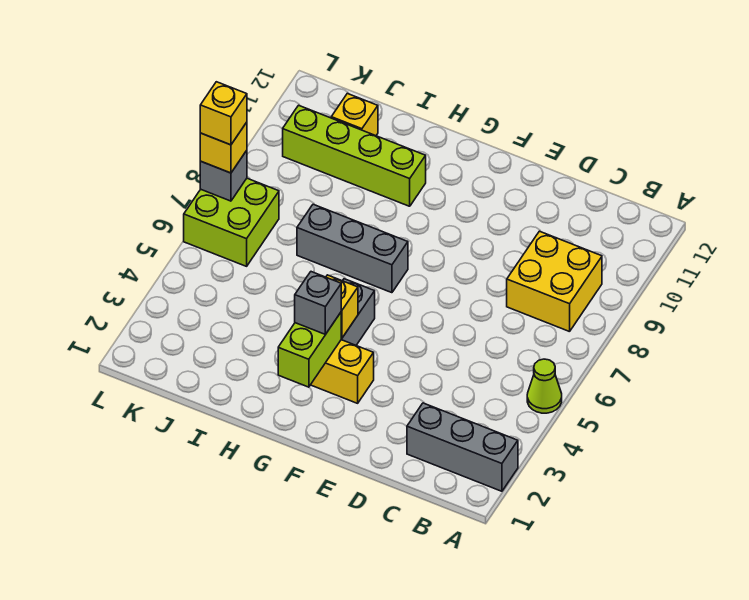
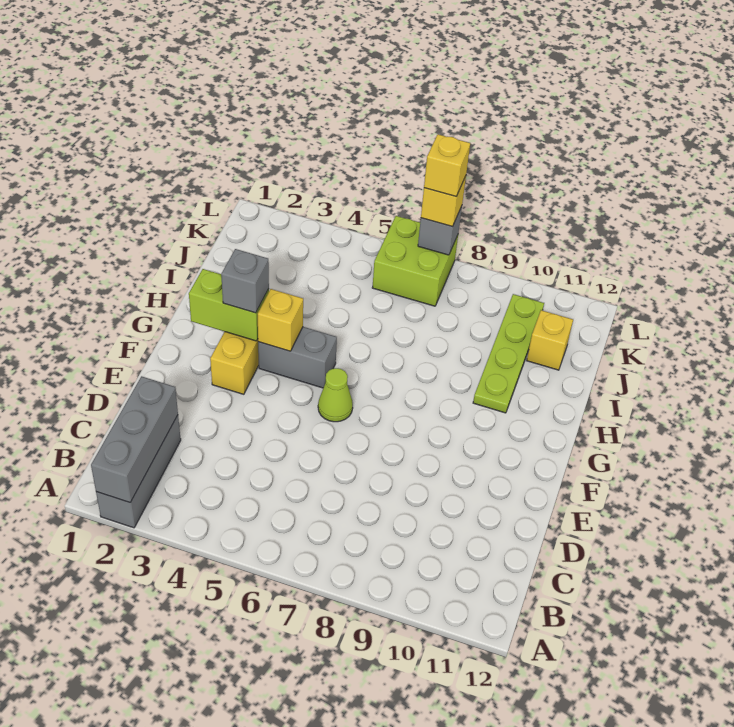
lime cone A5 level 1 -> lime cone F6 level 1
yellow brick B8:C9 level 1 -> none
grey brick G7:I7 level 1 -> grey brick A2:C2 level 2
lime brick H10:K10 level 1 -> lime plate H10:K10 level 1

